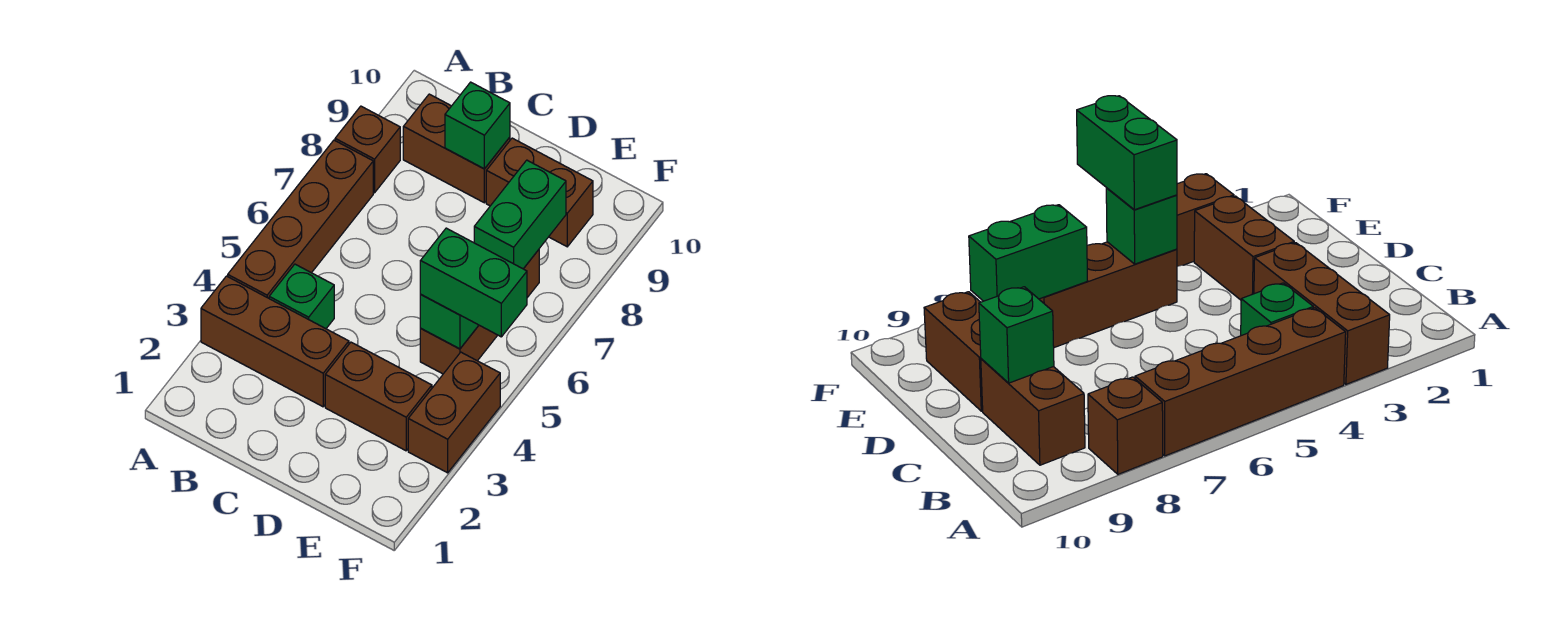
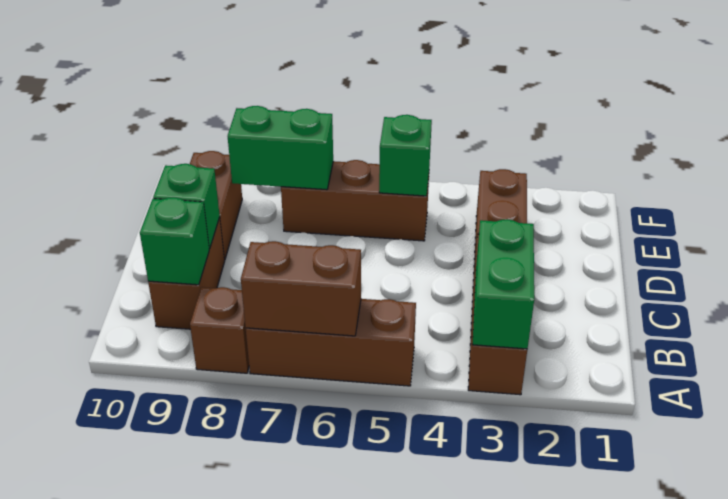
brown brick A4:A7 level 1 -> brown brick A5:A7 level 1
green brick B4 level 1 -> green brick B9 level 2
green brick E5:F5 level 3 -> green brick A3:B3 level 2
brown brick F3:F4 level 1 -> brown brick A6:A7 level 2

